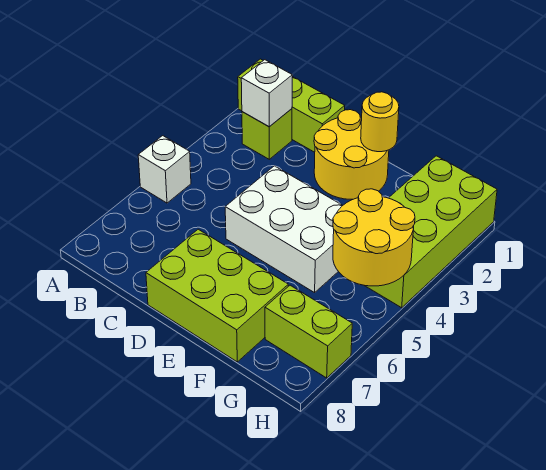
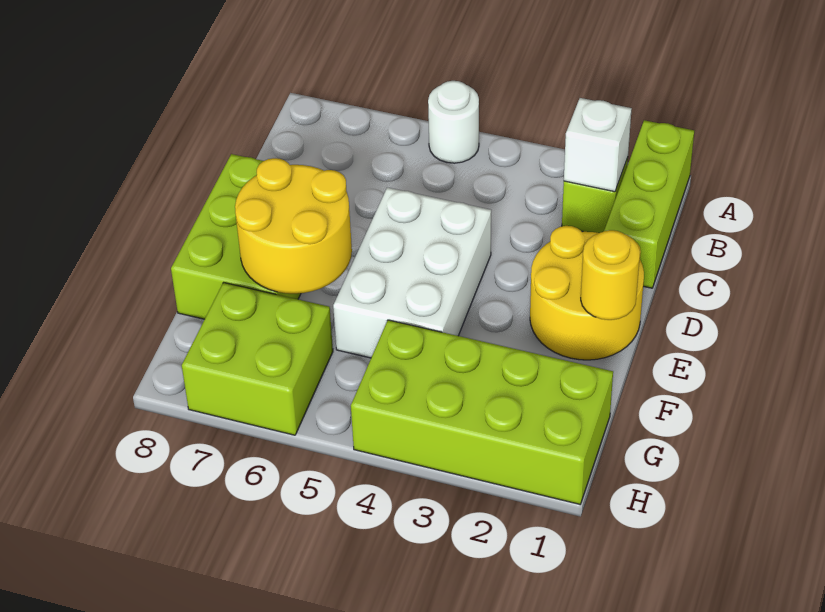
white brick A5 level 1 -> white round brick A5 level 1
yellow round brick G4:H5 level 2 -> yellow round brick E6:F7 level 2
lime brick G7:H7 level 1 -> lime brick G6:H7 level 1

